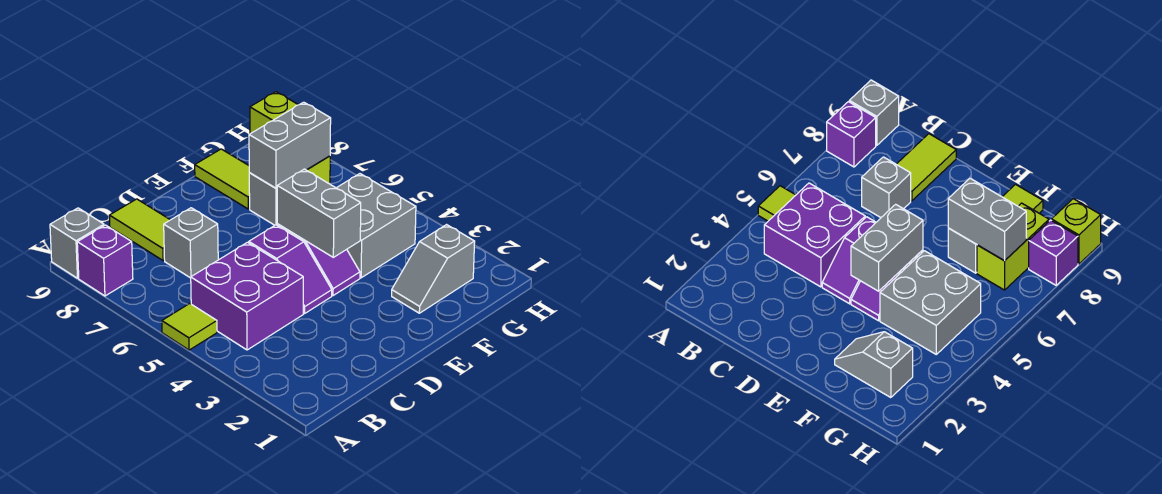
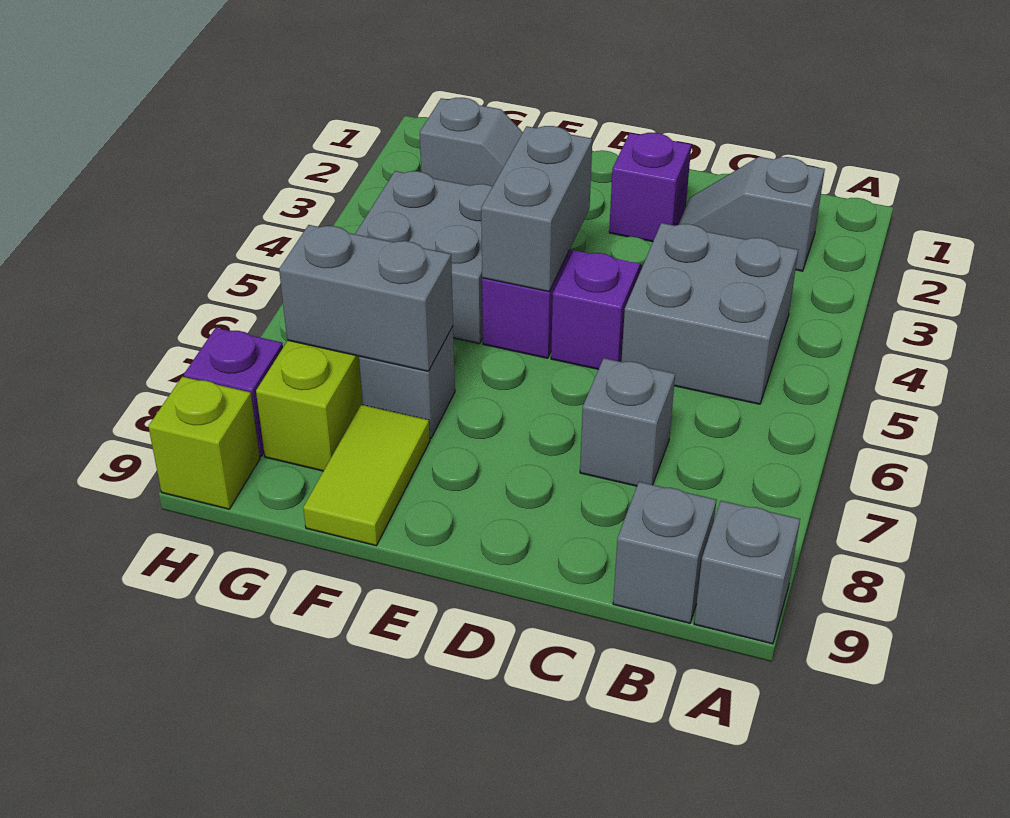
lime tile A5 level 1 -> none
purple brick A8 level 1 -> purple brick D2 level 1
none -> grey slope B2:C2 level 1 top B
purple brick B4:C5 level 1 -> grey brick B4:C5 level 1
none -> grey brick B9 level 1
lime tile C8:C9 level 1 -> none

